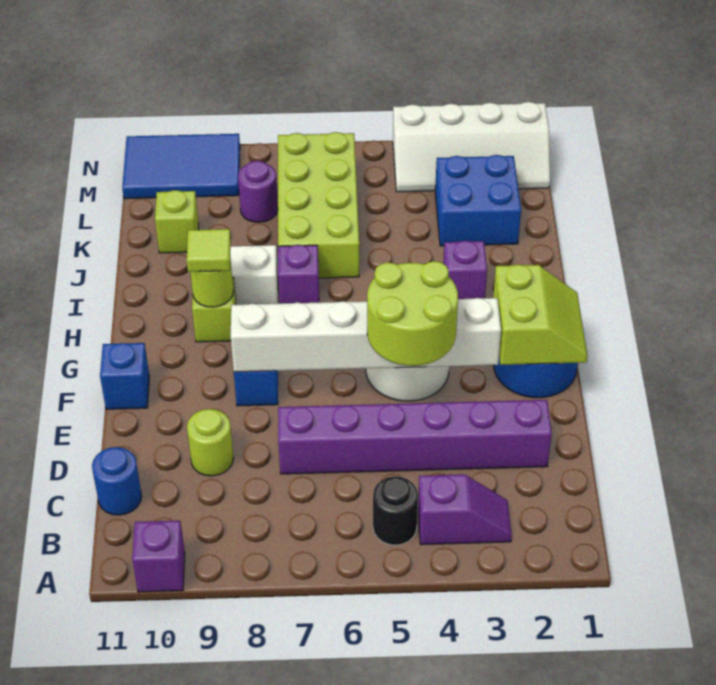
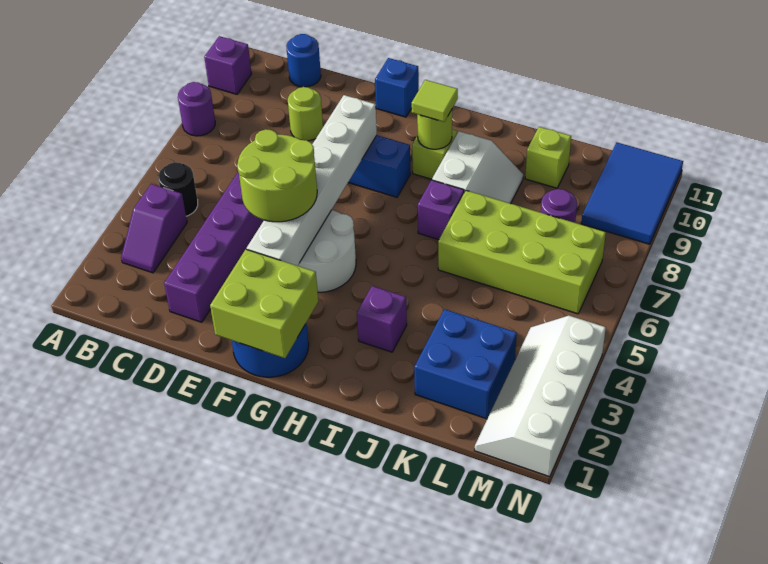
none -> purple round brick A8 level 1
lime slope F1:G2 level 2 top 2 -> lime brick F1:G2 level 2

